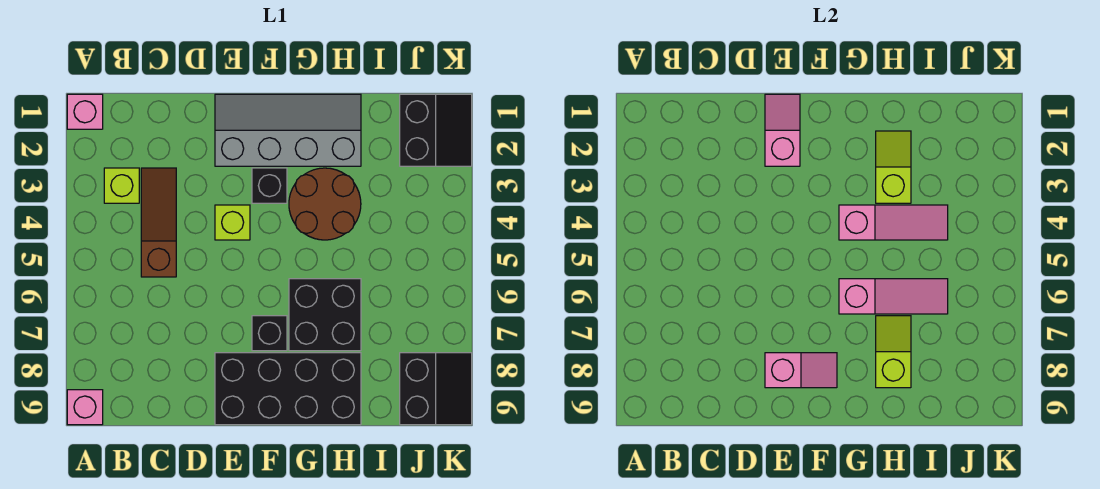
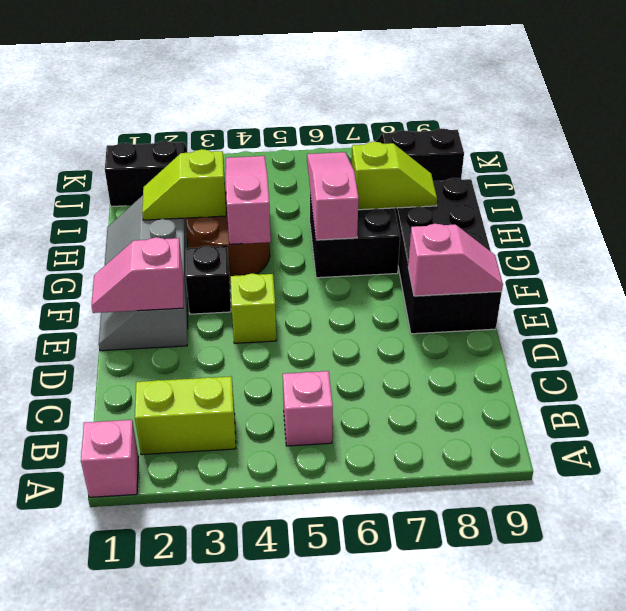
pink brick A9 level 1 -> pink brick B5 level 1
lime brick B3 level 1 -> lime brick B2:B3 level 1
brown slope C3:C5 level 1 top 5 -> none
pink slope E8:F8 level 2 top E -> pink slope E8:E9 level 2 top 8
black brick F7 level 1 -> none
lime slope H7:H8 level 2 top 8 -> lime slope H7:H8 level 2 top 7

